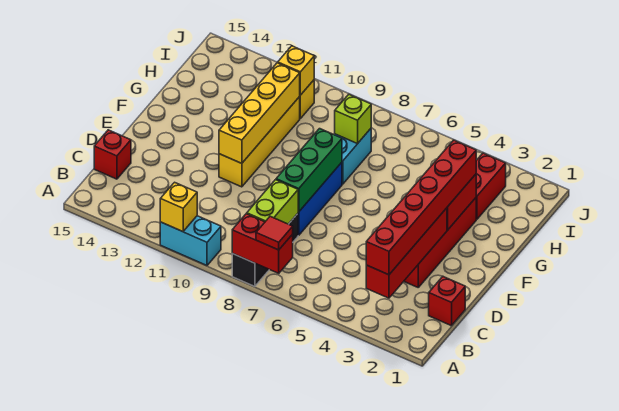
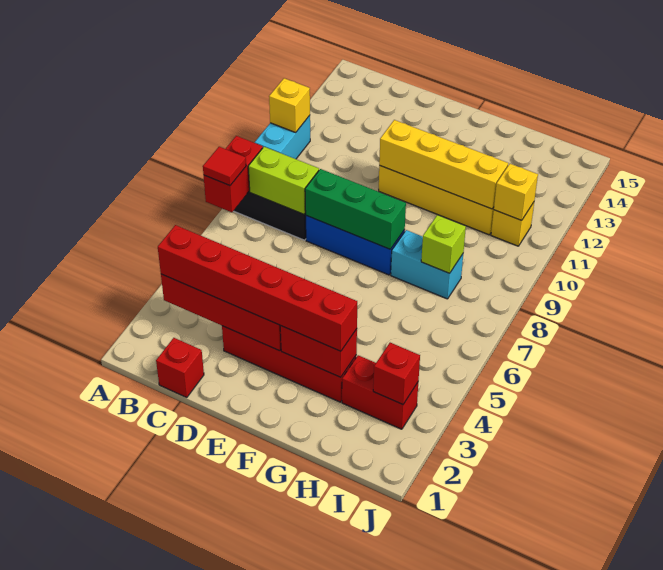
red brick C15 level 1 -> red brick I3 level 2

